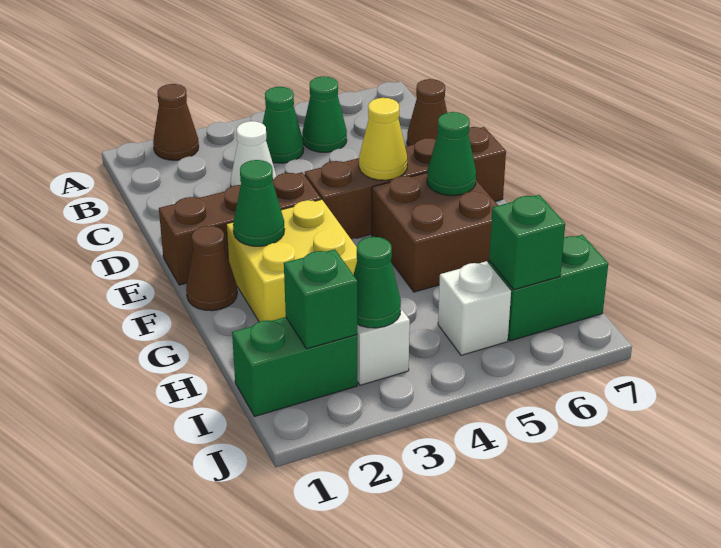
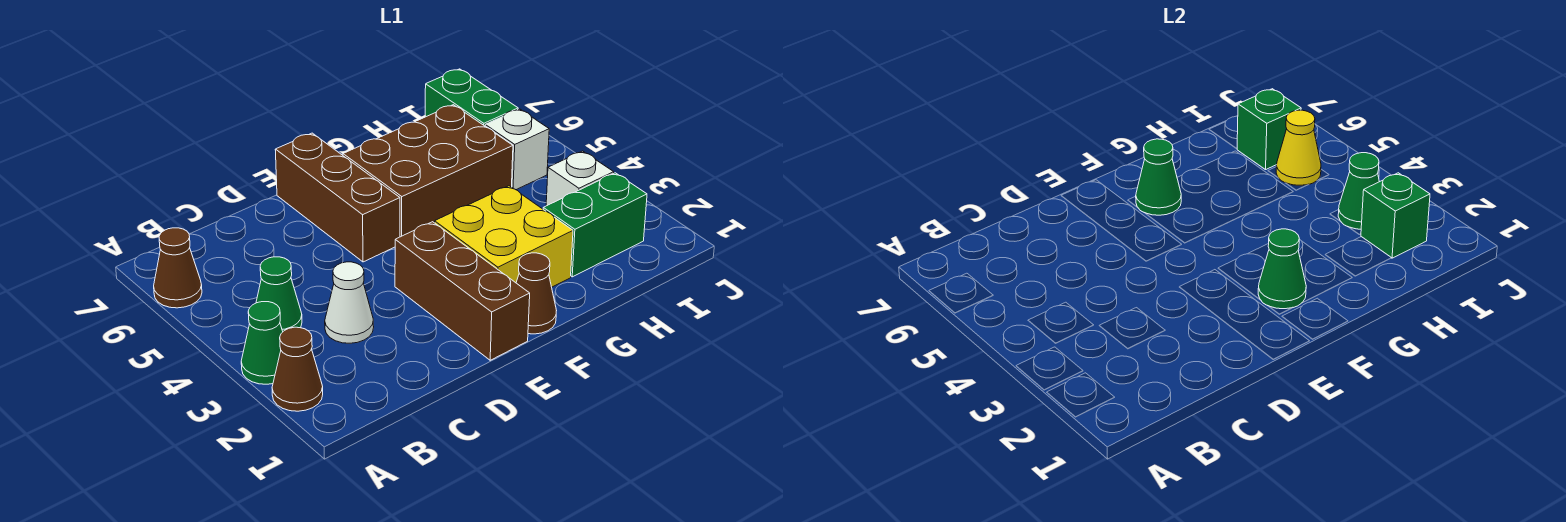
green cone B5 level 1 -> green cone A3 level 1
brown cone C7 level 1 -> brown cone A6 level 1
brown brick E4:E7 level 1 -> brown brick E5:E7 level 1
yellow cone E5 level 2 -> yellow cone I5 level 2
brown brick F5:G6 level 1 -> brown brick F5:H6 level 1
green brick I1:I2 level 1 -> green brick H2:I2 level 1

